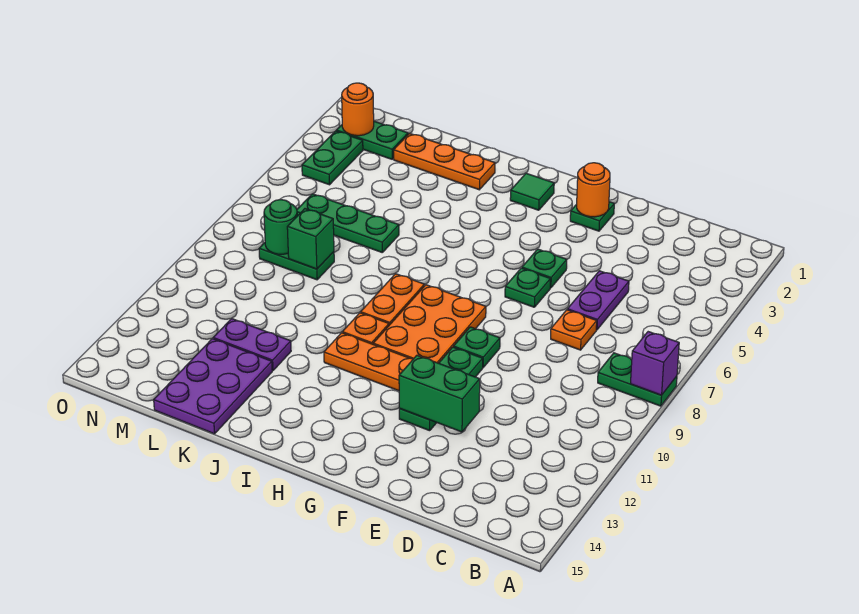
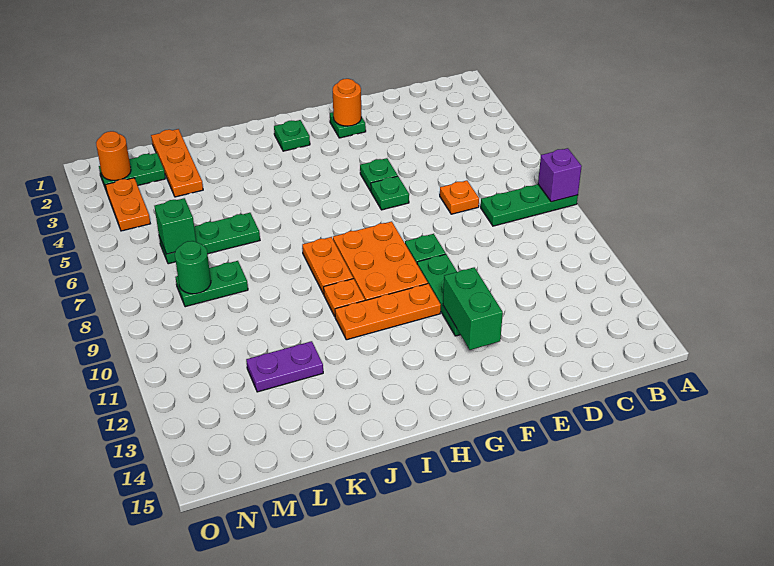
green plate A8:B8 level 1 -> green plate A8:C8 level 1
purple plate D5:D6 level 1 -> none
green brick E12:F12 level 2 -> green brick F12:F13 level 2
green tile H2 level 1 -> green plate H2 level 1
orange plate J2:L2 level 1 -> orange plate L1:L3 level 1
purple plate K13:L15 level 1 -> none
green brick L8 level 2 -> green brick M6 level 2
green plate N3:N4 level 1 -> orange plate N3:N4 level 1

